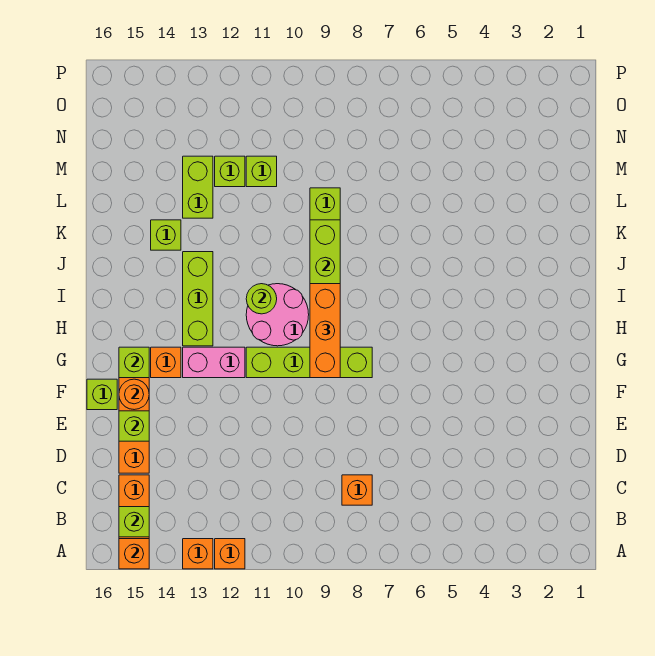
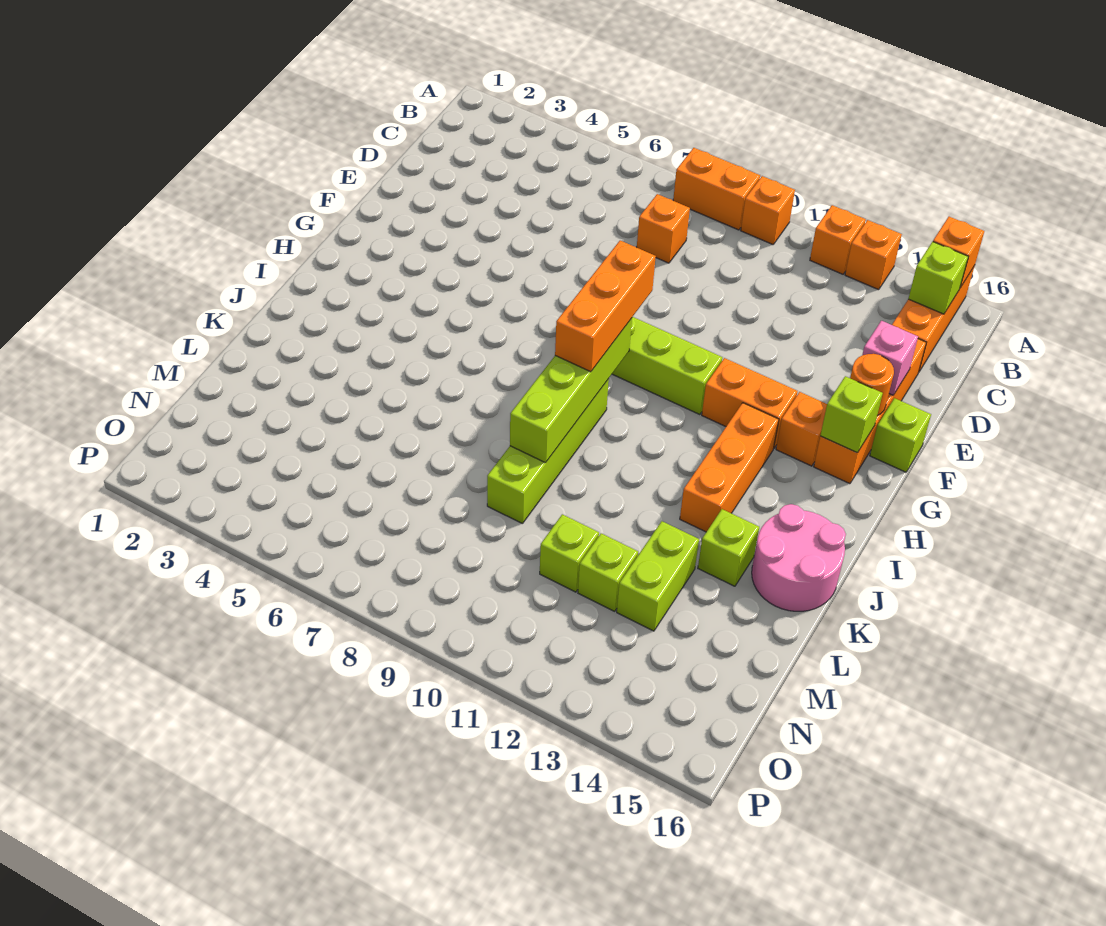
none -> orange brick A8:A9 level 1
none -> orange brick A10 level 1
lime brick E15 level 2 -> pink brick E15 level 2
pink brick G12:G13 level 1 -> orange brick G12:G13 level 1
pink round brick H10:I11 level 1 -> pink round brick J15:K16 level 1
lime brick H13:J13 level 1 -> orange brick H13:J13 level 1
lime round brick I11 level 2 -> none

